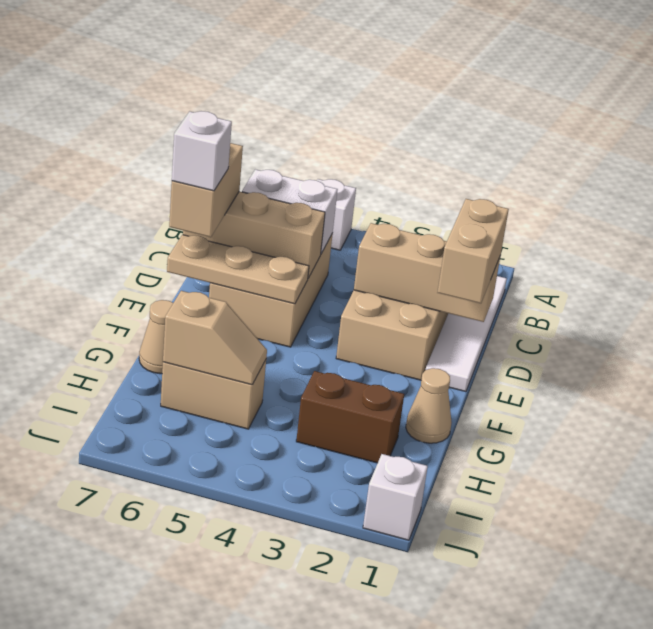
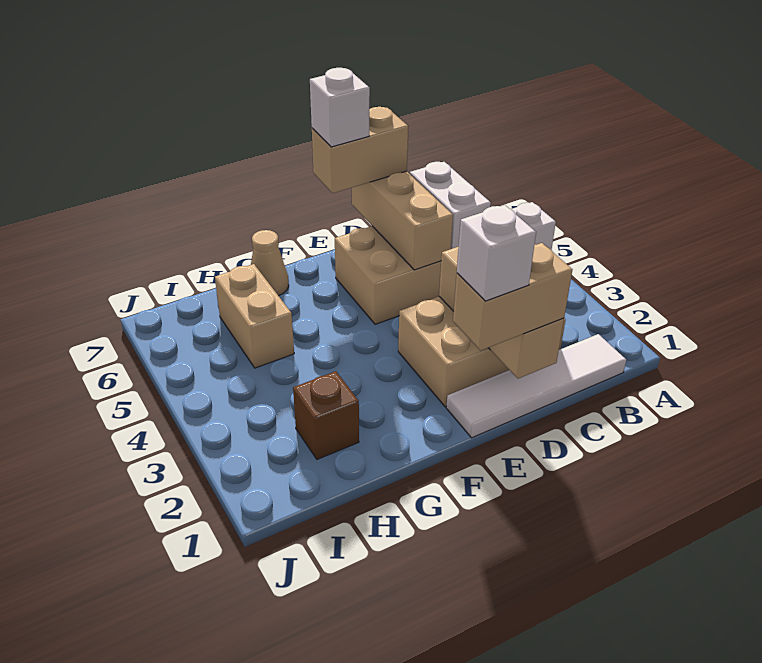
tan plate E5:E7 level 2 -> none
tan cone G1 level 1 -> none
brown brick H2:H3 level 1 -> brown brick H2 level 1
tan slope H5:H6 level 2 top 6 -> none
white brick J1 level 1 -> white brick E1 level 4

